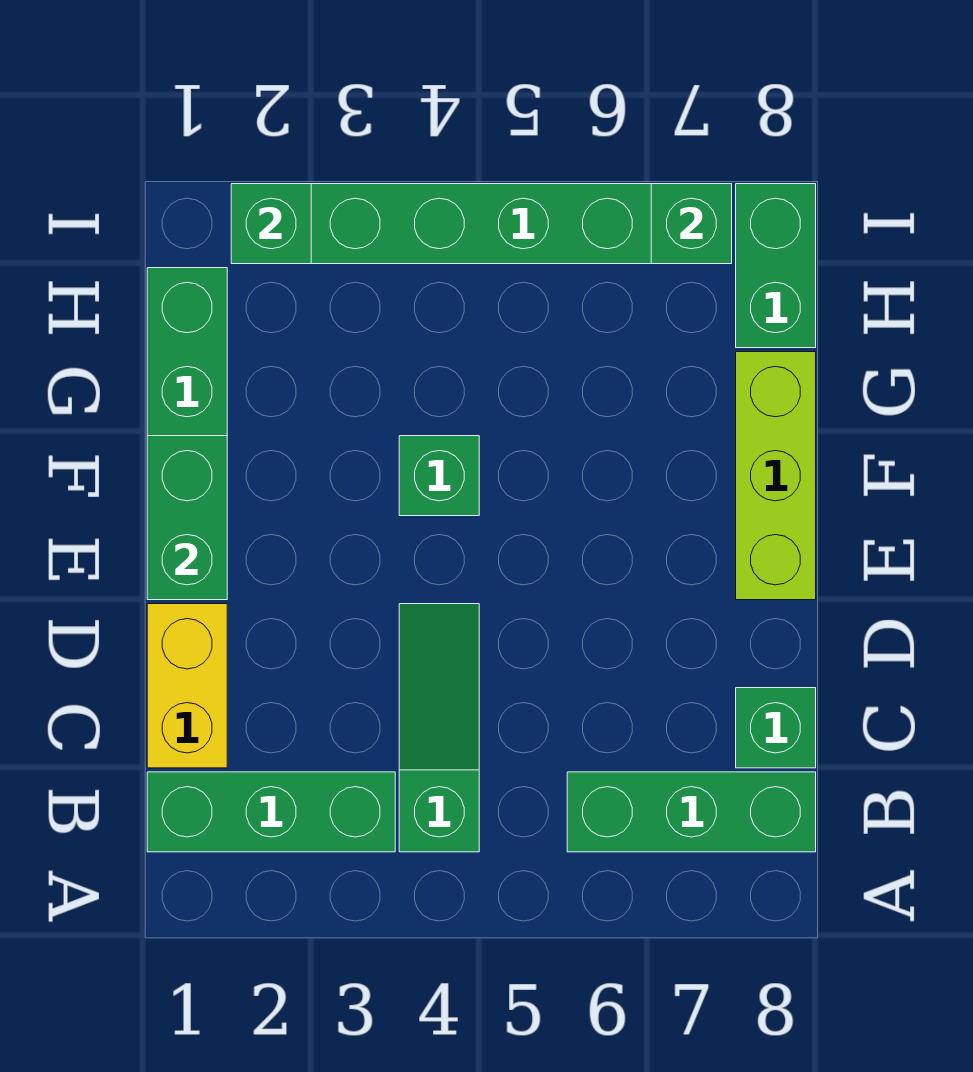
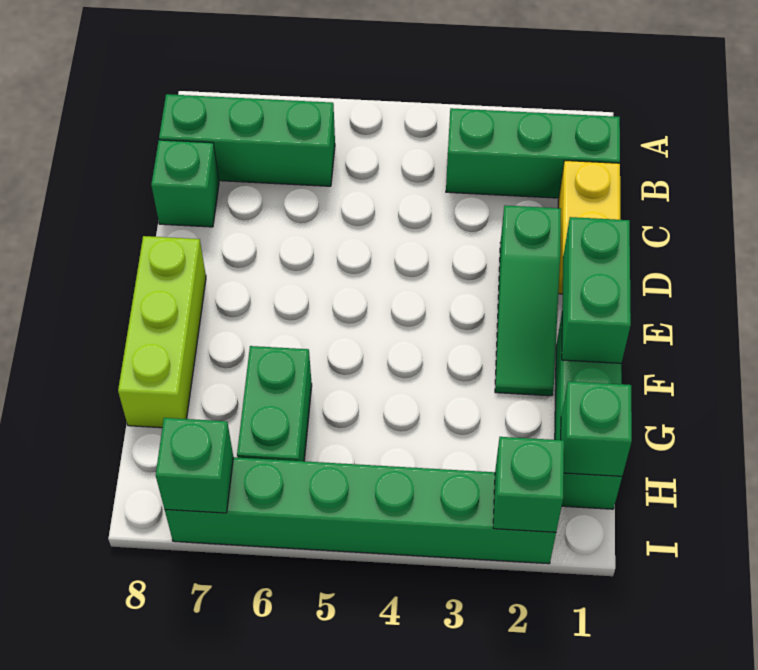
green slope B4:D4 level 1 top B -> green slope D2:F2 level 1 top D
green brick F4 level 1 -> green brick H1 level 2
green brick H8:I8 level 1 -> green brick G6:H6 level 1

